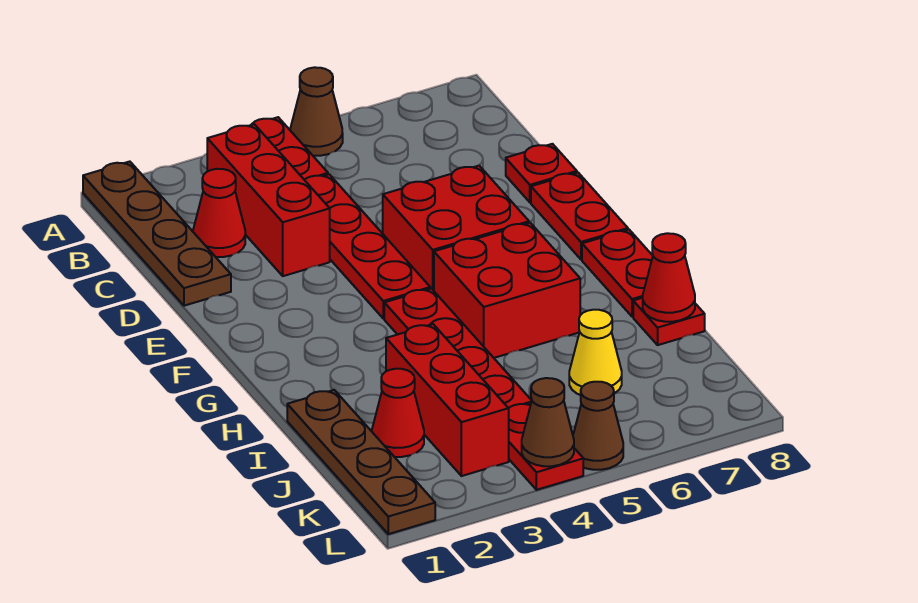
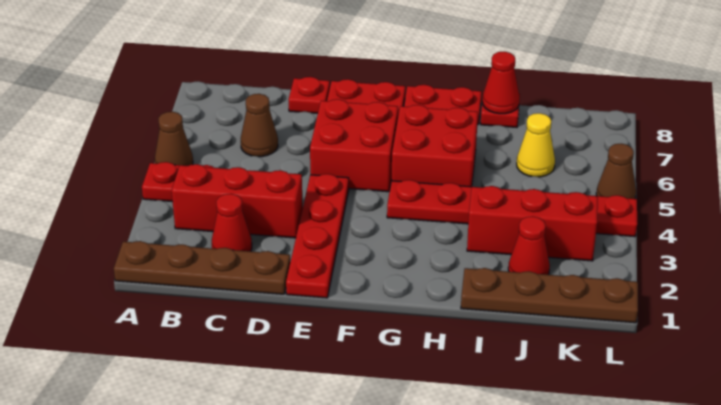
red plate C4:F4 level 1 -> red plate E1:E4 level 1
brown cone L4 level 2 -> brown cone C6 level 1

